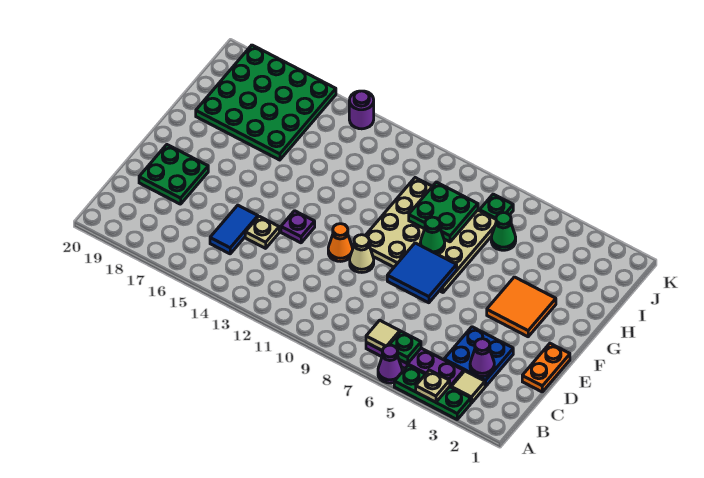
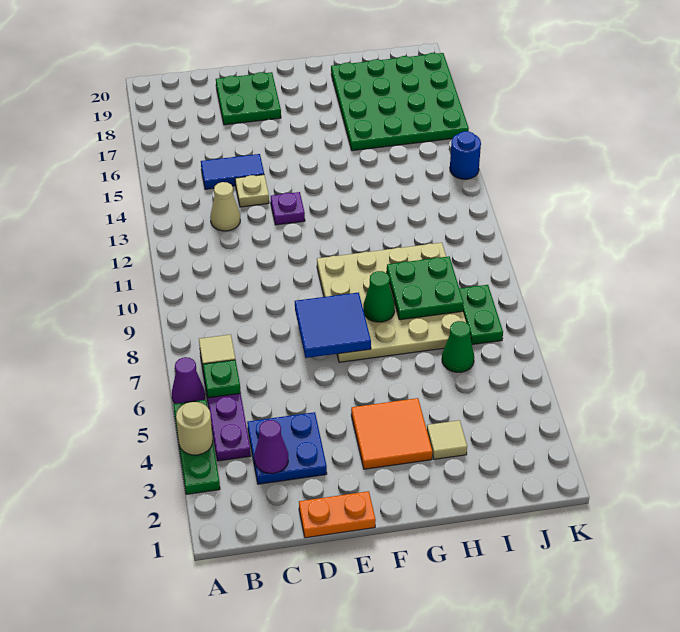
tan plate A4 level 2 -> tan round brick A4 level 2
tan tile B3 level 1 -> tan tile H3 level 1
tan cone E10 level 1 -> tan cone C13 level 1
orange cone E11 level 1 -> none
green plate J7 level 1 -> green plate J7:J8 level 1
purple round brick K14 level 1 -> blue round brick K14 level 1

